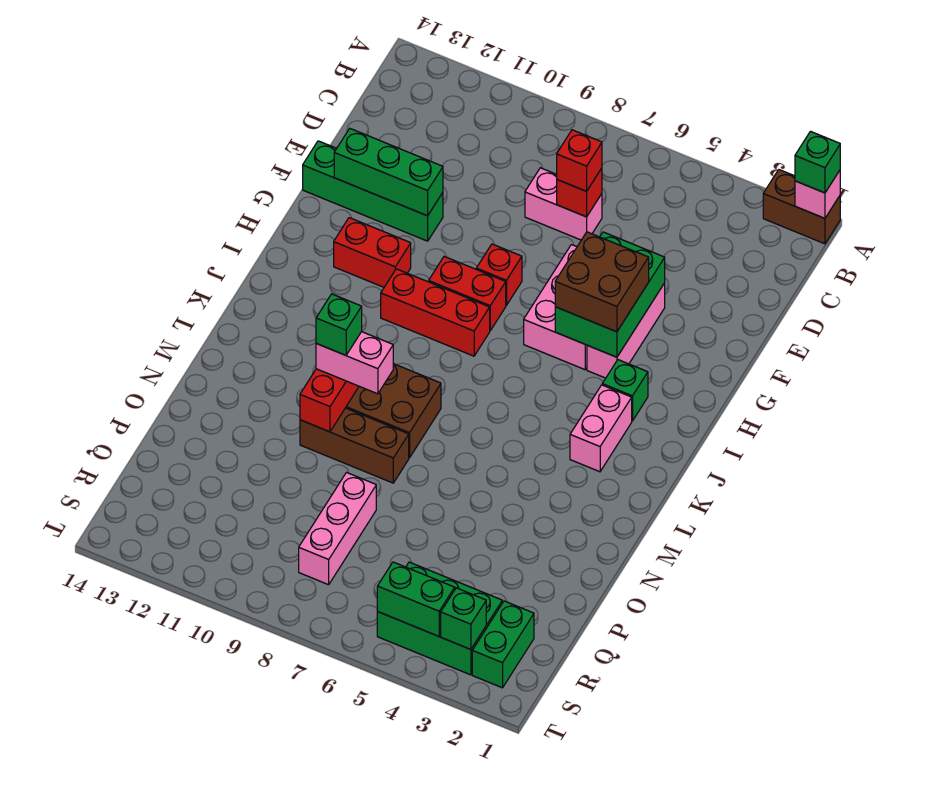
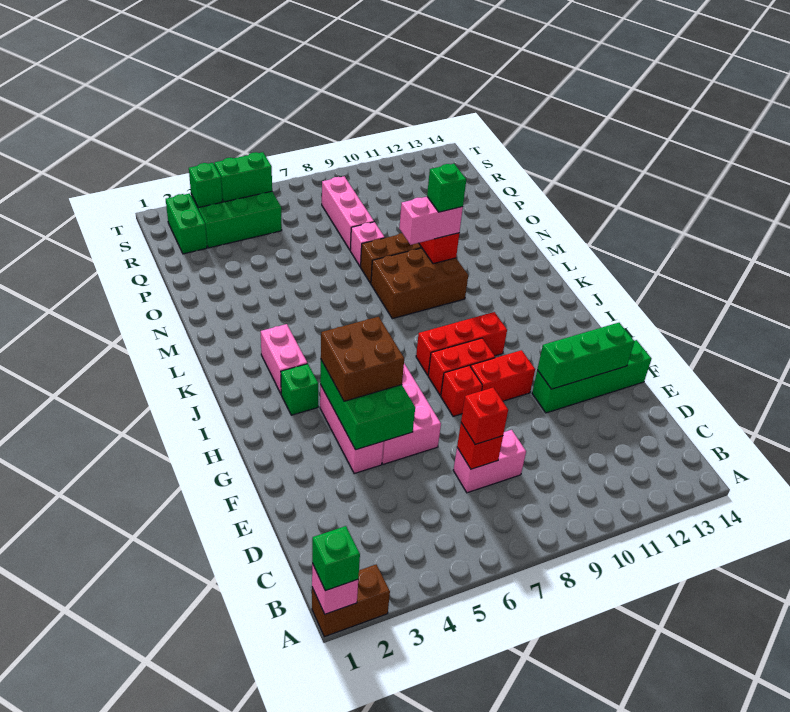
red brick H11:H12 level 1 -> red brick G9:G10 level 1
none -> pink brick O8 level 1

